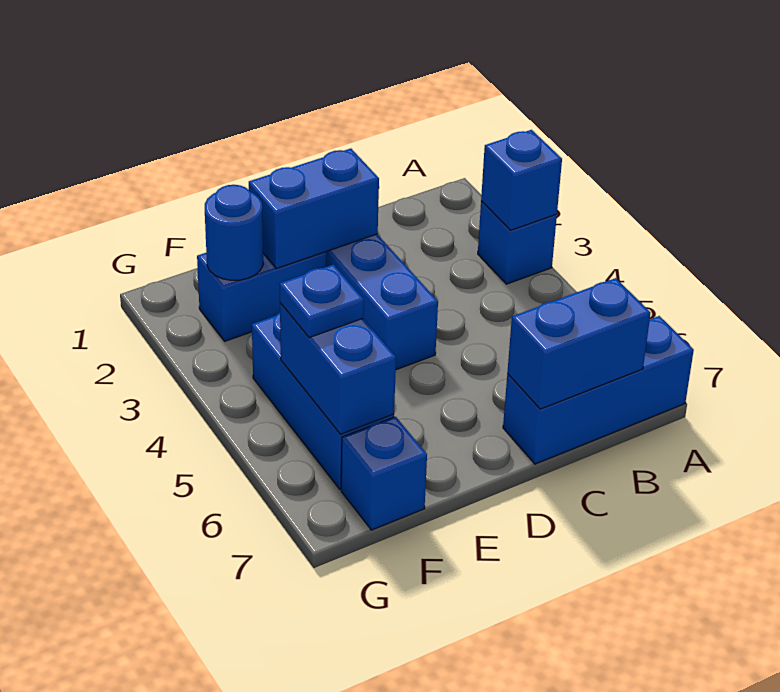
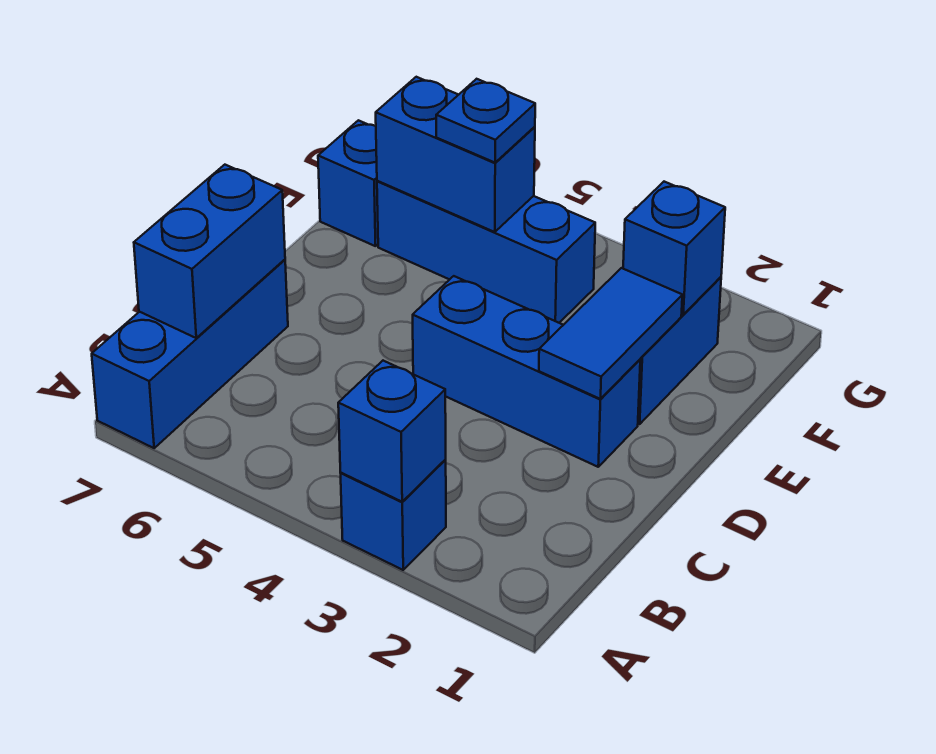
blue brick D2:E2 level 2 -> blue tile D2:E2 level 2
blue round brick F2 level 2 -> blue brick F2 level 2

